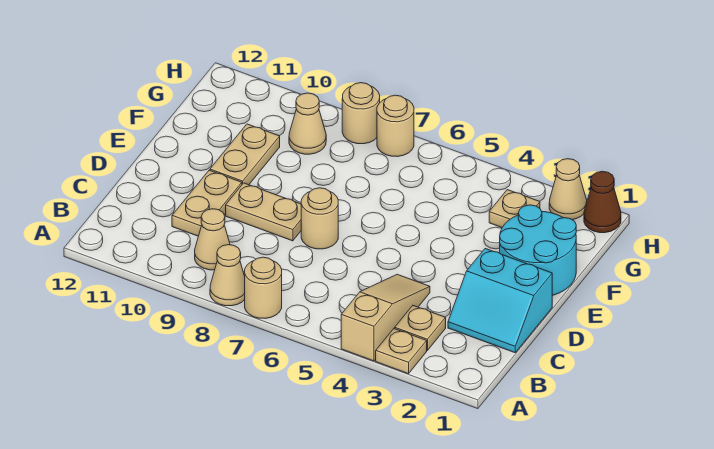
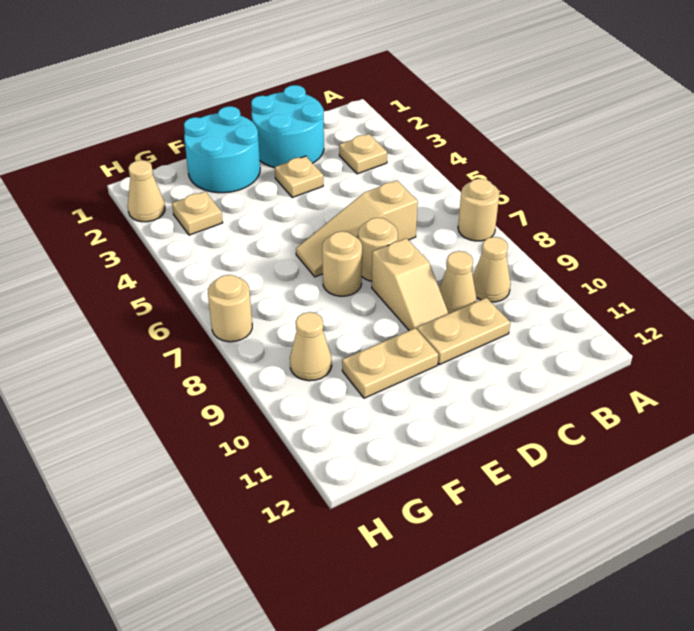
tan plate A3 level 1 -> tan plate D3 level 1
tan slope A4:C4 level 1 top A -> tan slope C6:E6 level 1 top C
tan cone A8 level 1 -> tan cone C9 level 1
cyan slope C1:D2 level 1 top D -> cyan round brick C1:D2 level 1
tan plate D8:D9 level 1 -> tan slope D8:D9 level 1 top 8
brown cone H1 level 1 -> none
tan round brick H8 level 1 -> tan round brick E7 level 1

